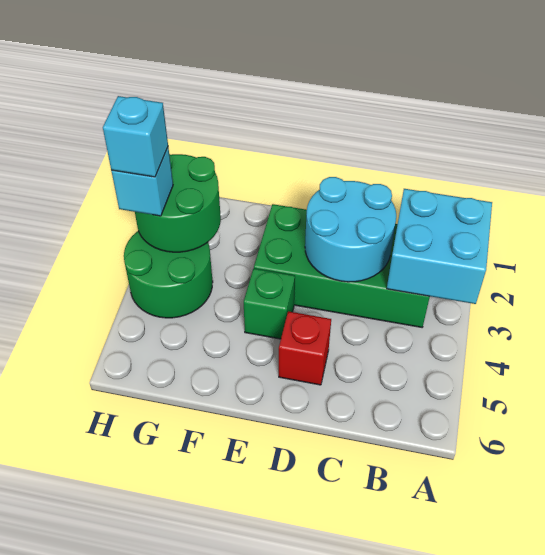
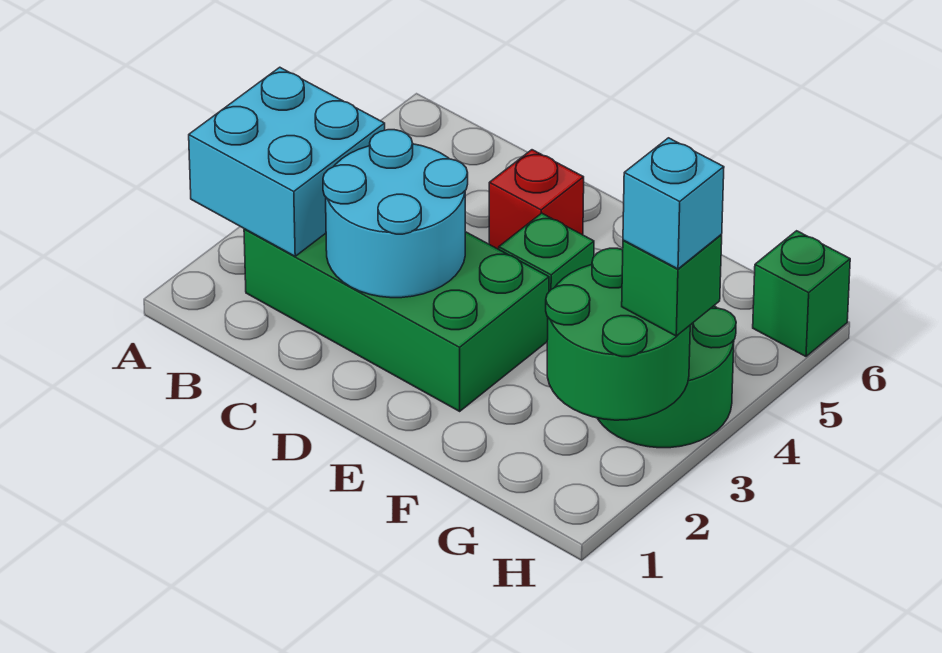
cyan brick H3 level 3 -> green brick H3 level 3
none -> green brick H6 level 1

